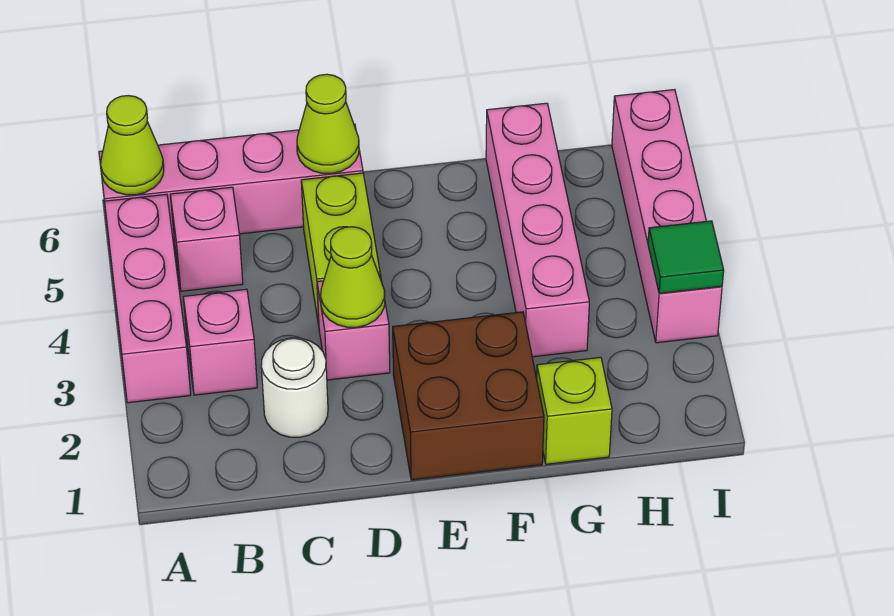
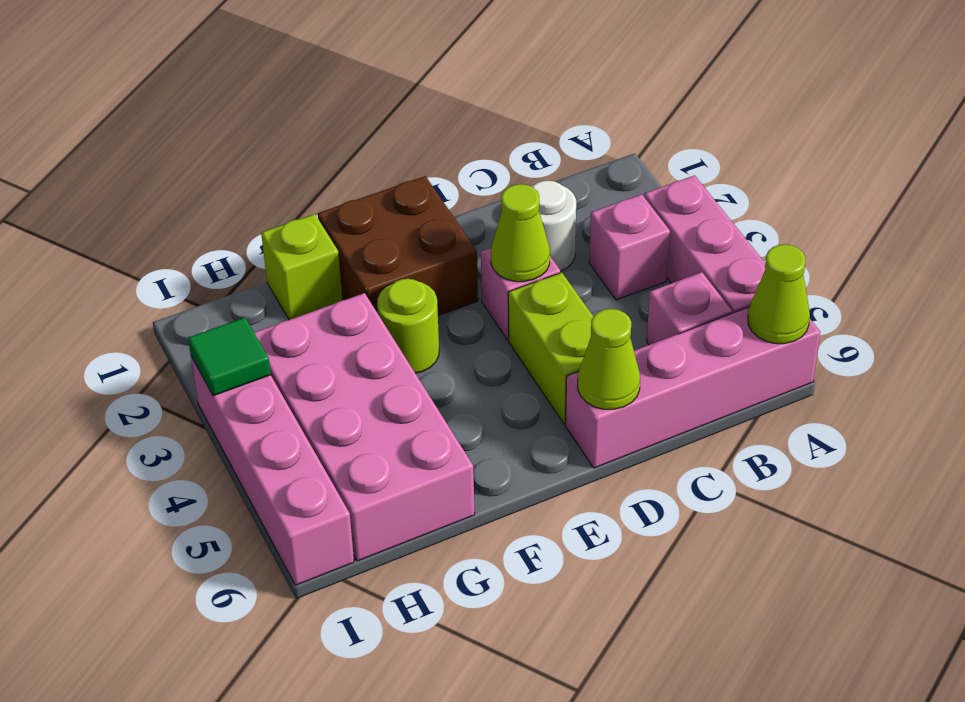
none -> lime round brick F3 level 1
pink brick G3:G6 level 1 -> pink brick G3:H6 level 1

